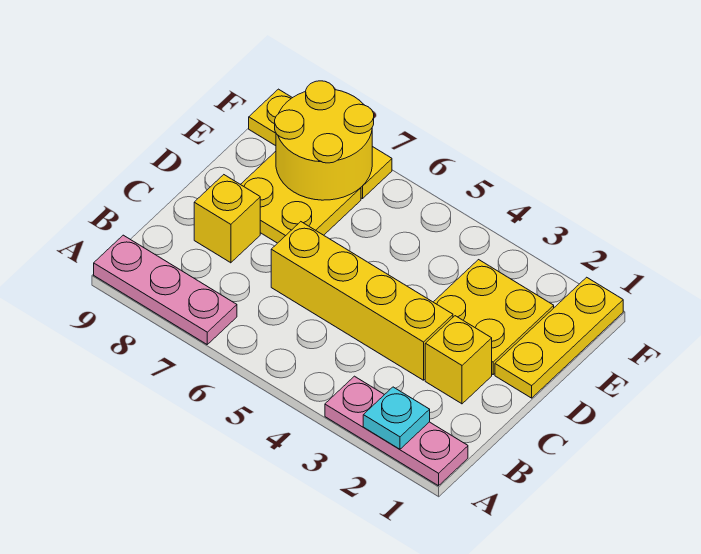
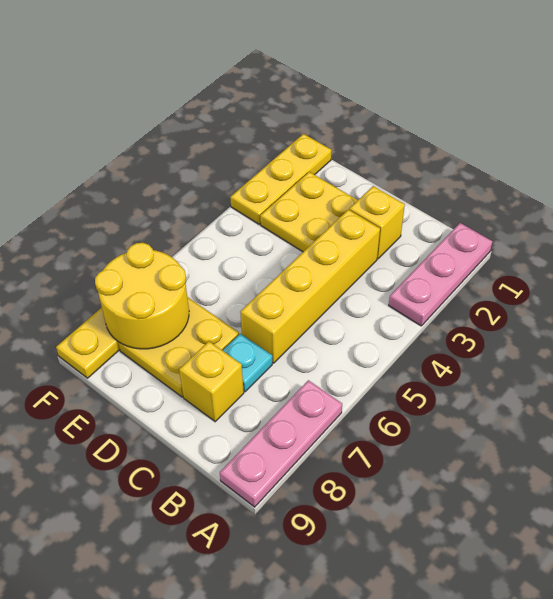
cyan plate A2 level 2 -> cyan plate C7 level 1
yellow plate D1:F1 level 1 -> yellow plate F1:F3 level 1

